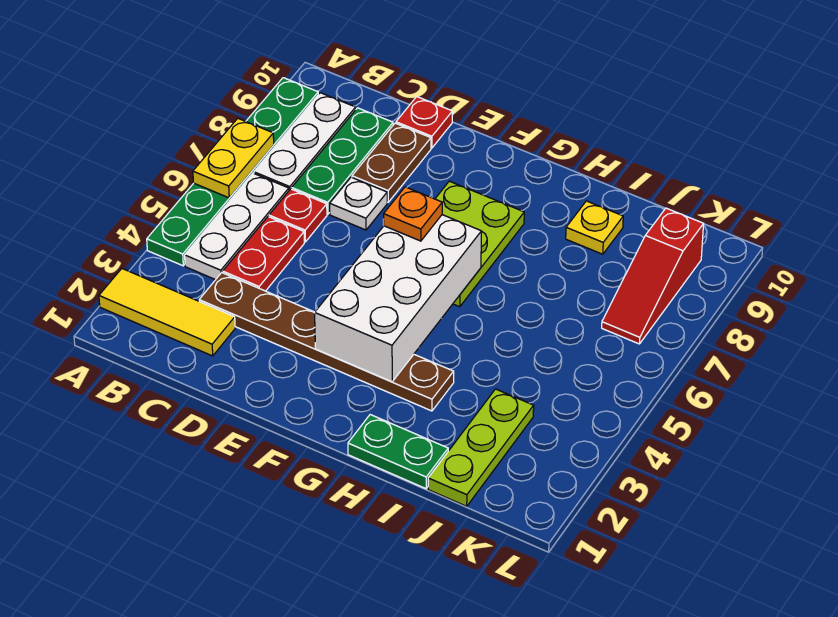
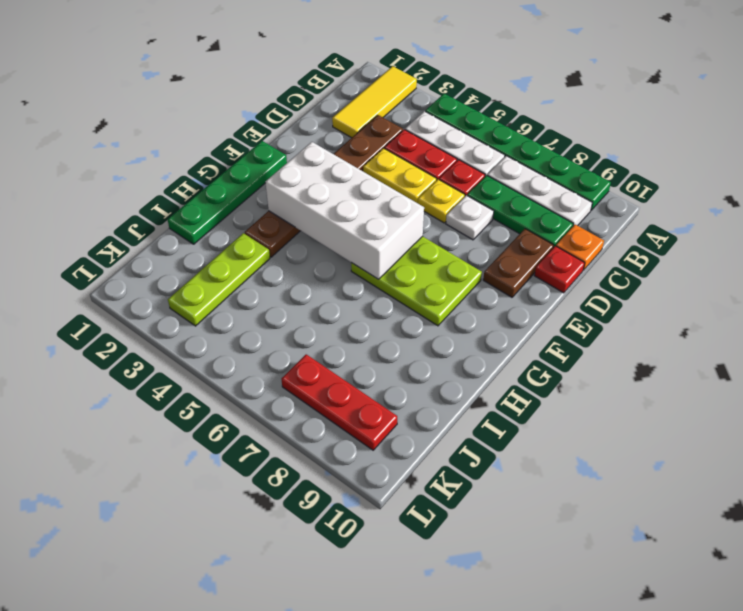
yellow plate A6:A7 level 2 -> yellow plate D4:D5 level 1
brown plate D8:D9 level 1 -> brown plate D9:E9 level 1
orange plate F6 level 3 -> orange plate C10 level 1
green plate H1:I1 level 1 -> green plate F1:I1 level 1
yellow plate I9 level 1 -> yellow plate D6 level 1
lime plate J1:J3 level 1 -> lime plate I3:K3 level 1
red slope K7:K9 level 1 top 9 -> red plate K7:K9 level 1

